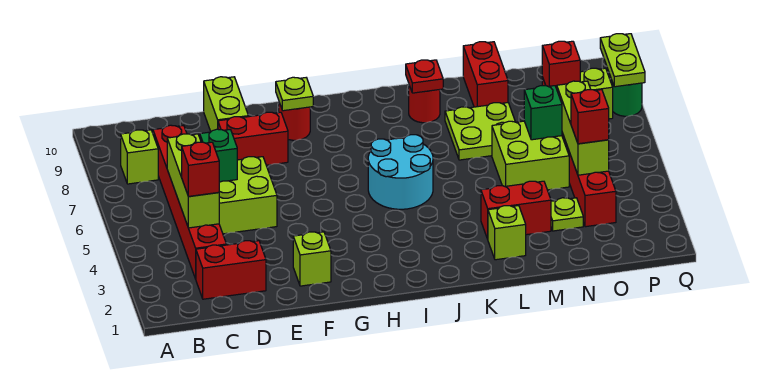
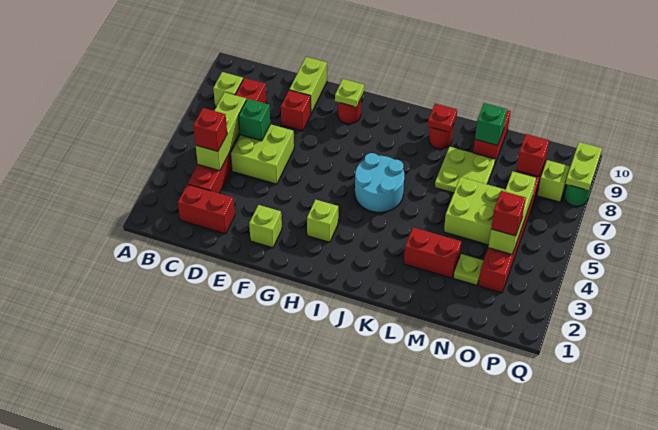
red brick E8:F8 level 1 -> red brick E8 level 1
lime brick L2 level 1 -> lime brick H3 level 1
green brick N6 level 2 -> green brick M9 level 2

